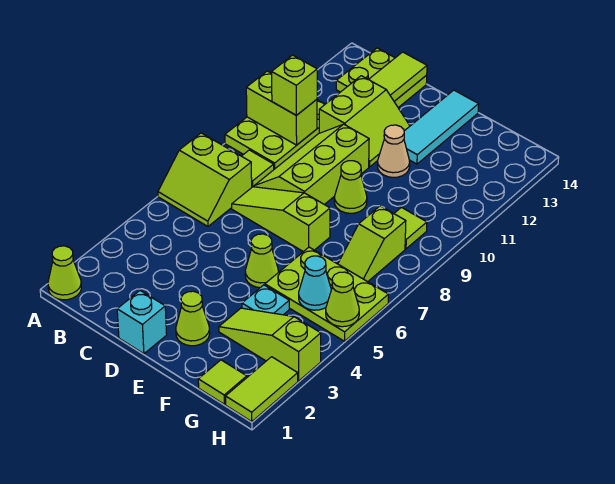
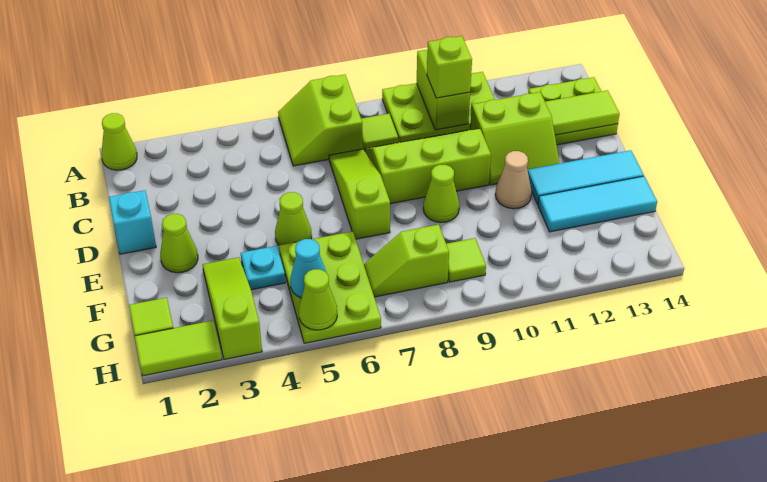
none -> cyan tile F12:F14 level 1

